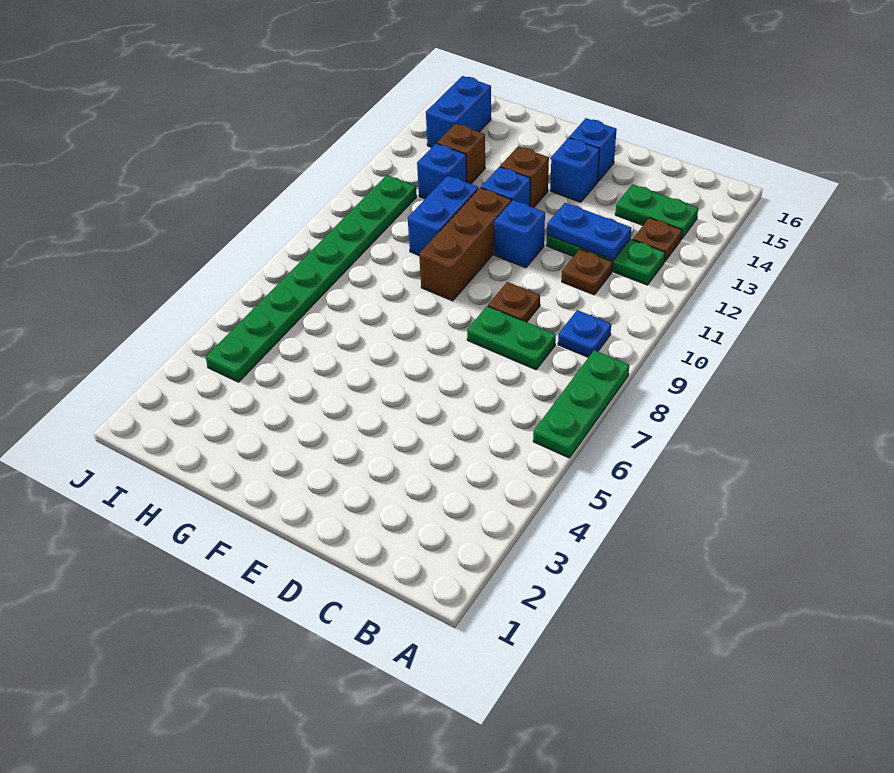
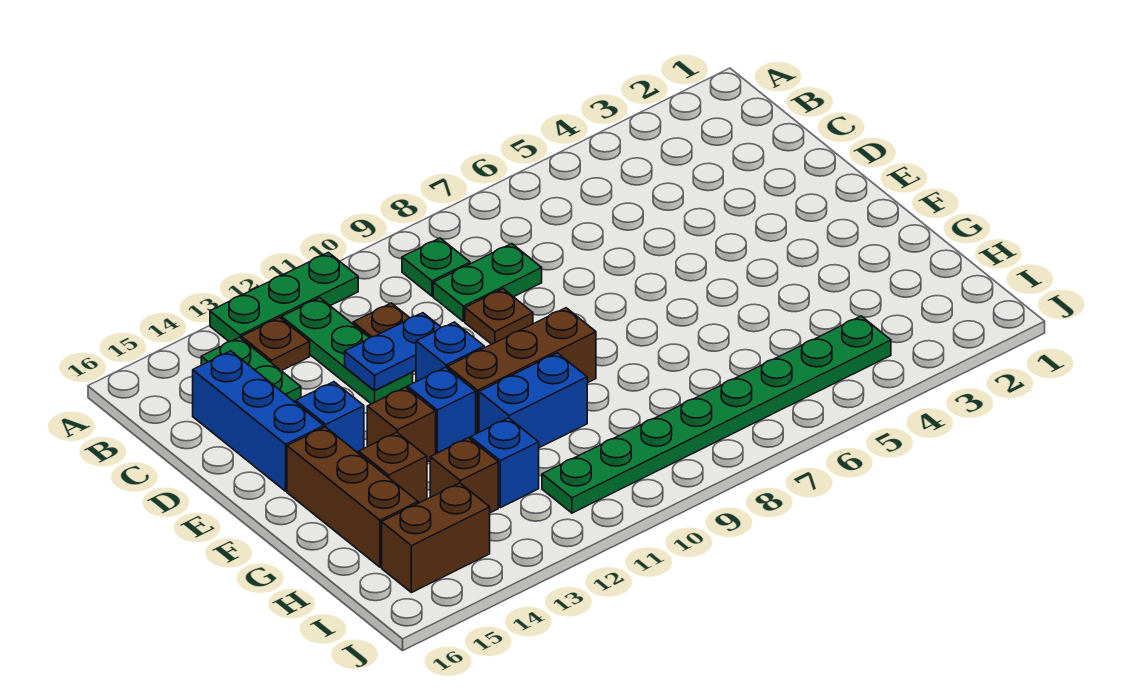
green plate A6:A8 level 1 -> green plate A11:A13 level 1
blue plate B9 level 1 -> green plate B9 level 1
green plate C8:D8 level 1 -> green plate C8:C9 level 1
blue plate C12:D12 level 2 -> blue plate D11:D12 level 2
blue brick E15 level 1 -> blue brick C15:E15 level 1
none -> brown brick F15:H15 level 1
none -> brown brick G14 level 1
blue brick I14:I15 level 1 -> brown brick I14:I15 level 1

